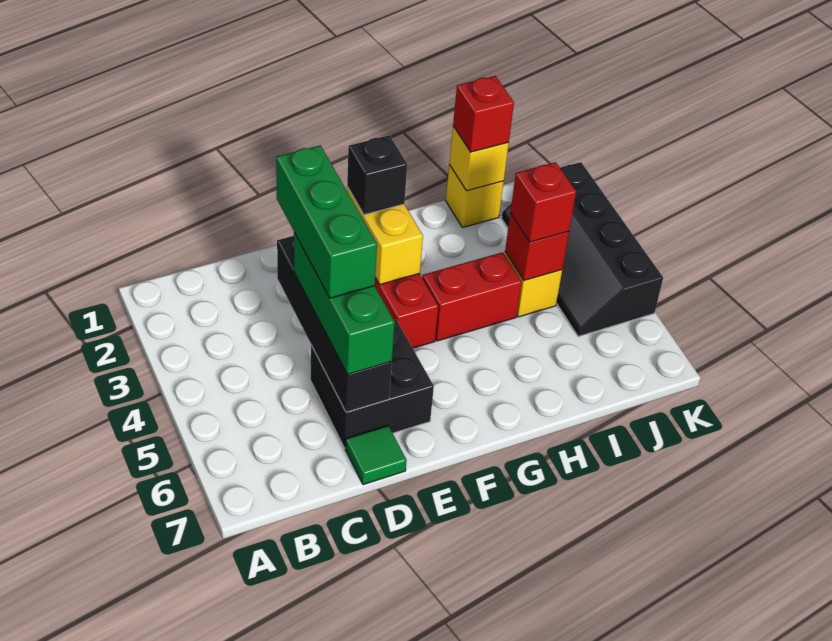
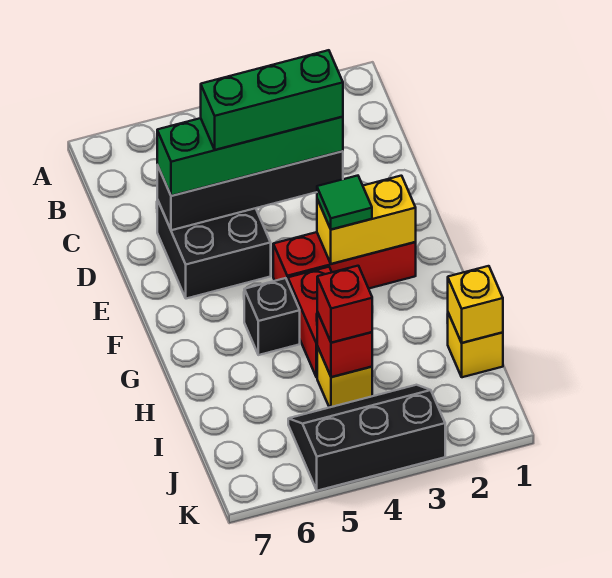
green brick D4:D6 level 3 -> green brick D3:D6 level 3
green tile D7 level 1 -> green tile F3 level 3
black brick F2 level 3 -> black brick G5 level 1
red brick I1 level 3 -> none
black slope J2:K5 level 1 top K -> black slope J3:K5 level 1 top K

